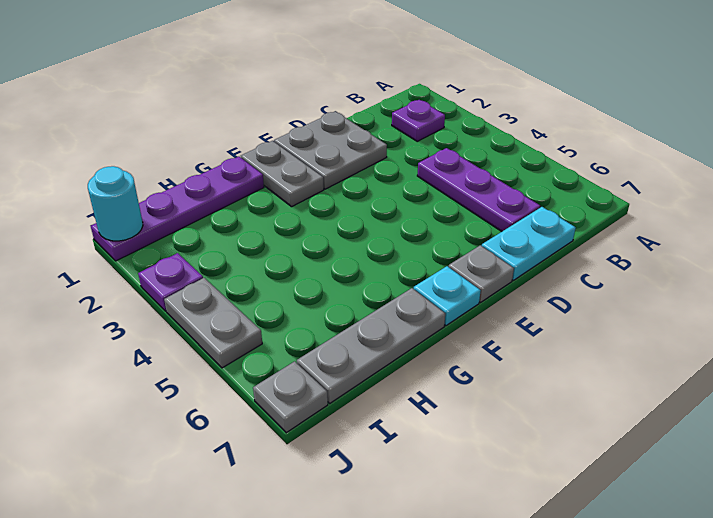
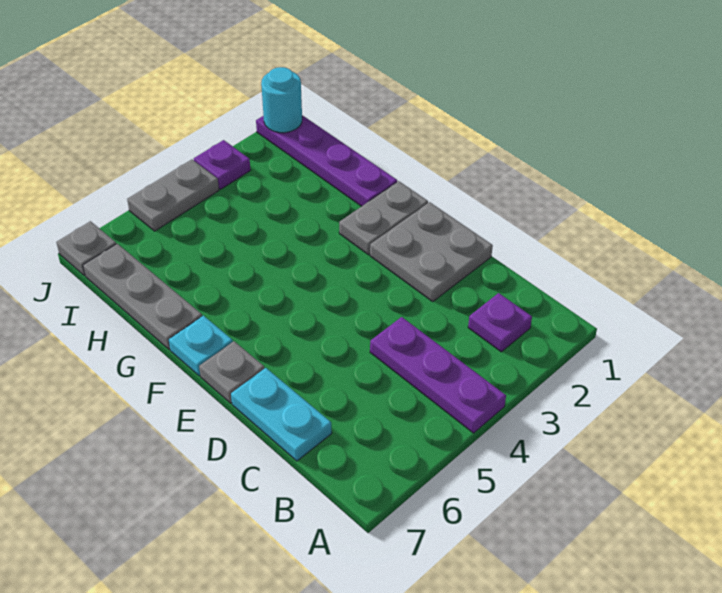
purple plate C4:C6 level 1 -> purple plate A4:C4 level 1

